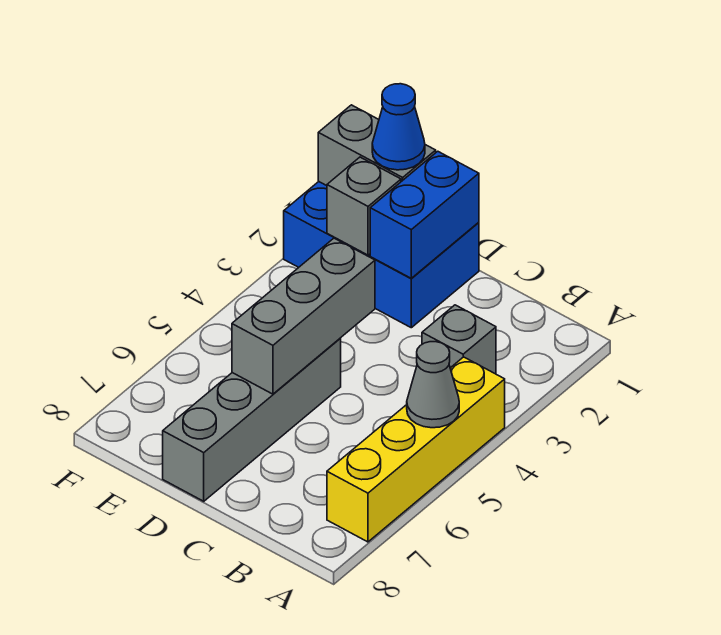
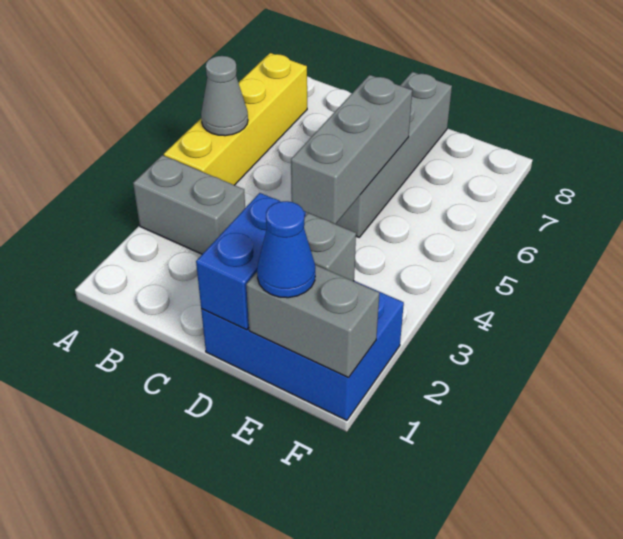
grey brick B3 level 1 -> grey brick A3:B3 level 1

